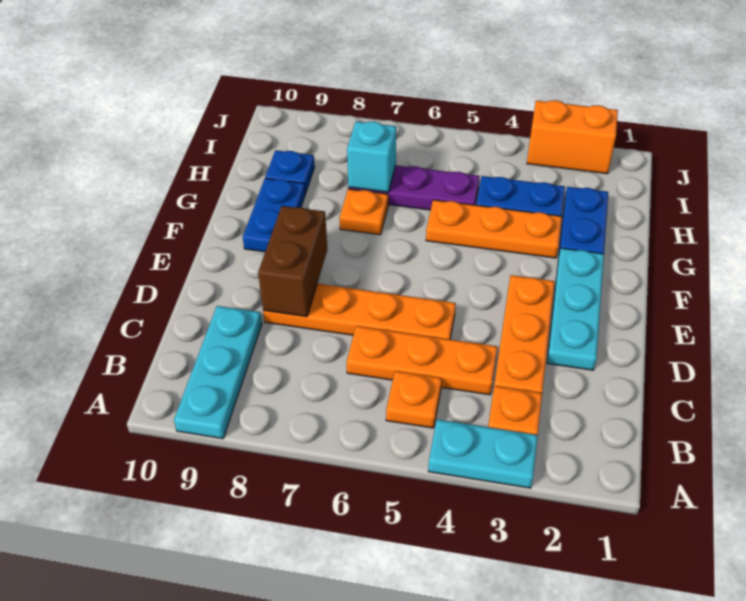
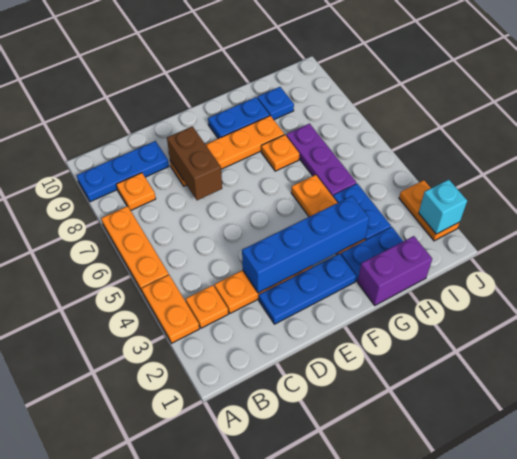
cyan plate A3:A4 level 1 -> orange plate A3:A4 level 1
cyan plate A9:C9 level 1 -> blue plate A9:C9 level 1
orange plate B5 level 1 -> orange plate B8 level 1
orange plate C4:C6 level 1 -> orange plate A5:A7 level 1
cyan plate D2:F2 level 1 -> blue plate D2:F2 level 1
none -> blue brick D3:G3 level 2
orange plate D5:D8 level 1 -> orange plate D8:G8 level 1
brown brick D8:E8 level 2 -> brown brick D7:D8 level 2
none -> purple brick G1:H1 level 1
cyan brick H7 level 2 -> cyan brick J2 level 2
orange brick J2:J3 level 1 -> orange plate J2:J3 level 1

